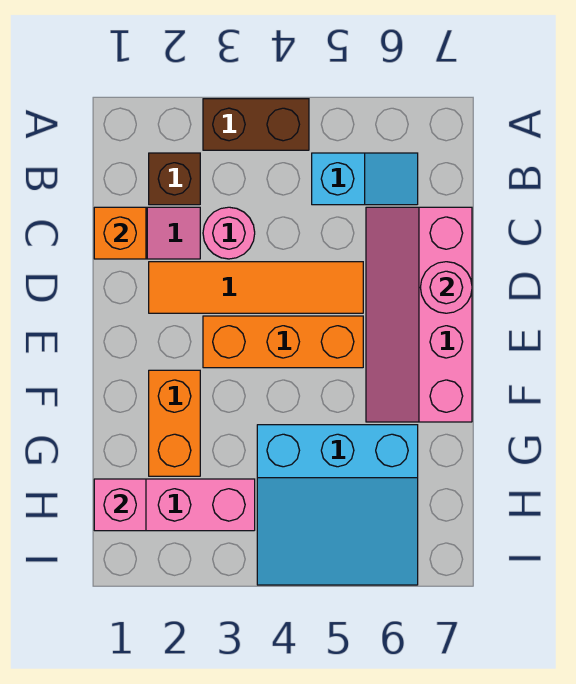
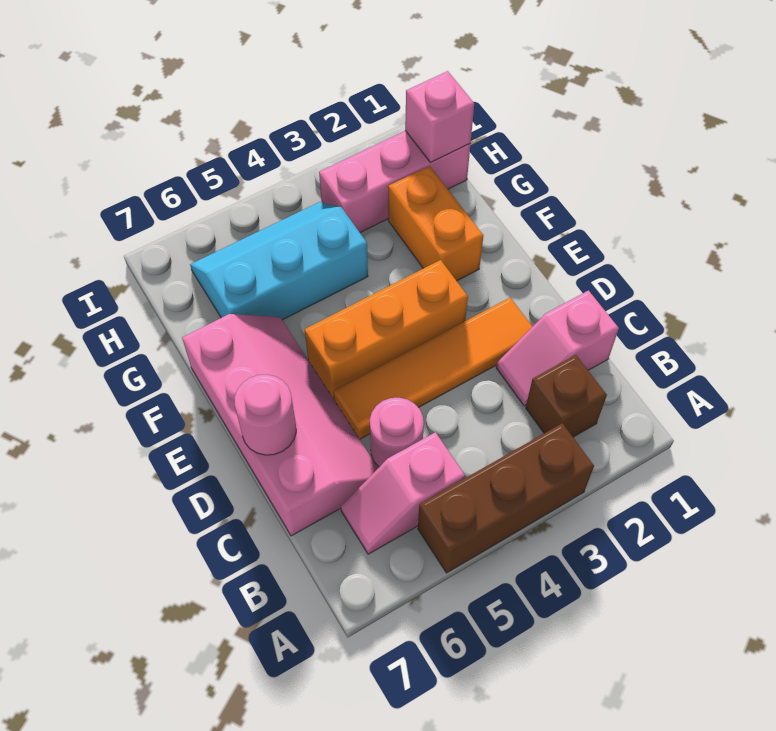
brown brick A3:A4 level 1 -> brown brick A3:A5 level 1
cyan slope B5:B6 level 1 top 5 -> pink slope B5:B6 level 1 top 5
orange brick C1 level 2 -> none
pink round brick C3 level 1 -> pink round brick C5 level 1
cyan slope G4:I6 level 1 top G -> cyan slope G4:H6 level 1 top G

